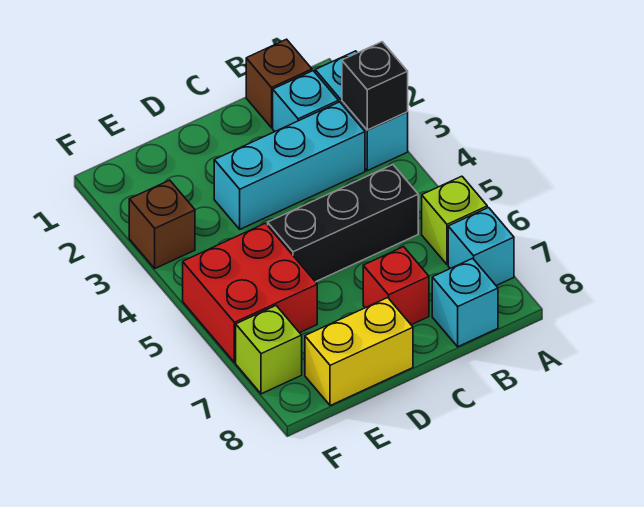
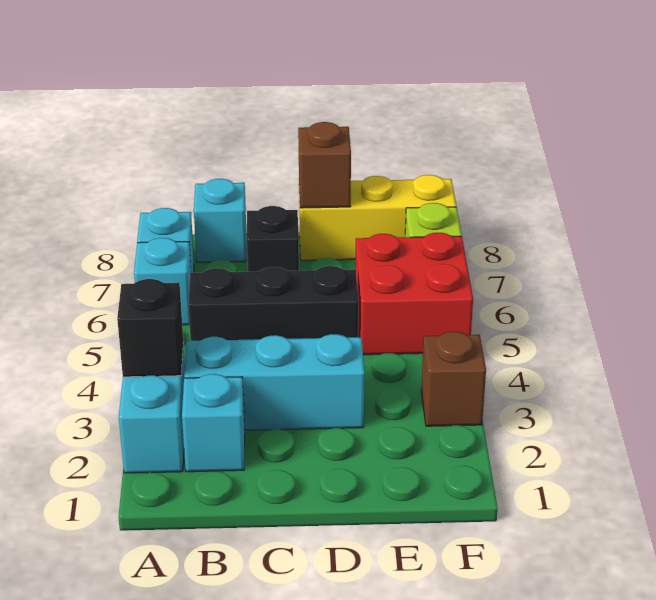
lime brick A6 level 1 -> cyan brick A6 level 1
brown brick B1 level 1 -> brown brick D8 level 2
red brick C7 level 1 -> black brick C7 level 1
yellow brick D8:E8 level 1 -> yellow brick D8:F8 level 1

